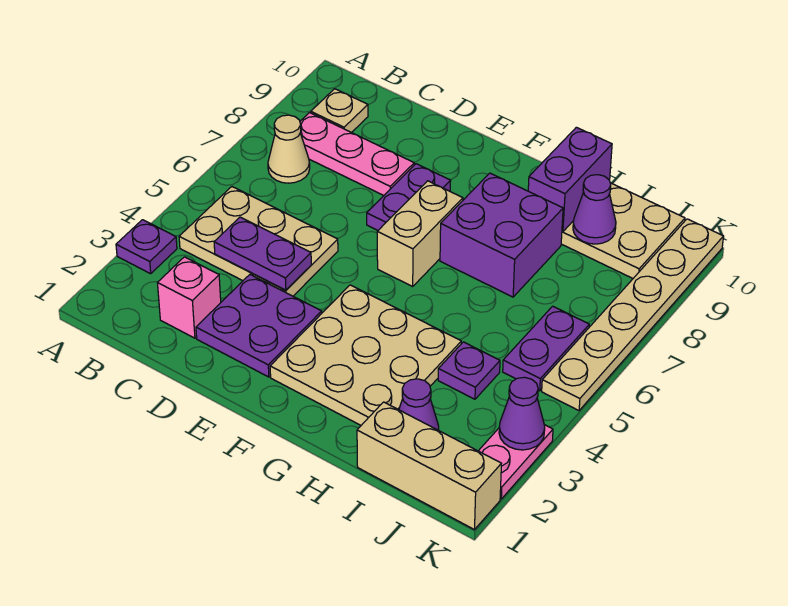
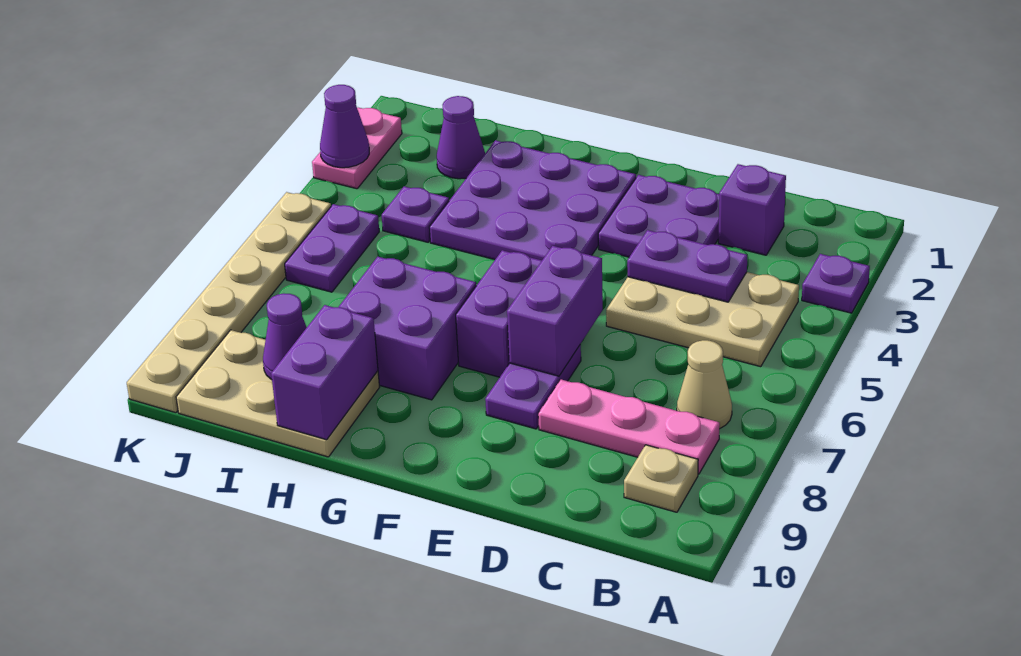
pink brick C2 level 1 -> purple brick C2 level 1
none -> purple brick E6:E7 level 2
tan plate F2:H4 level 1 -> purple plate F2:H4 level 1
tan brick F6:F7 level 1 -> purple brick F6:F7 level 1
tan brick I1:K1 level 1 -> none

